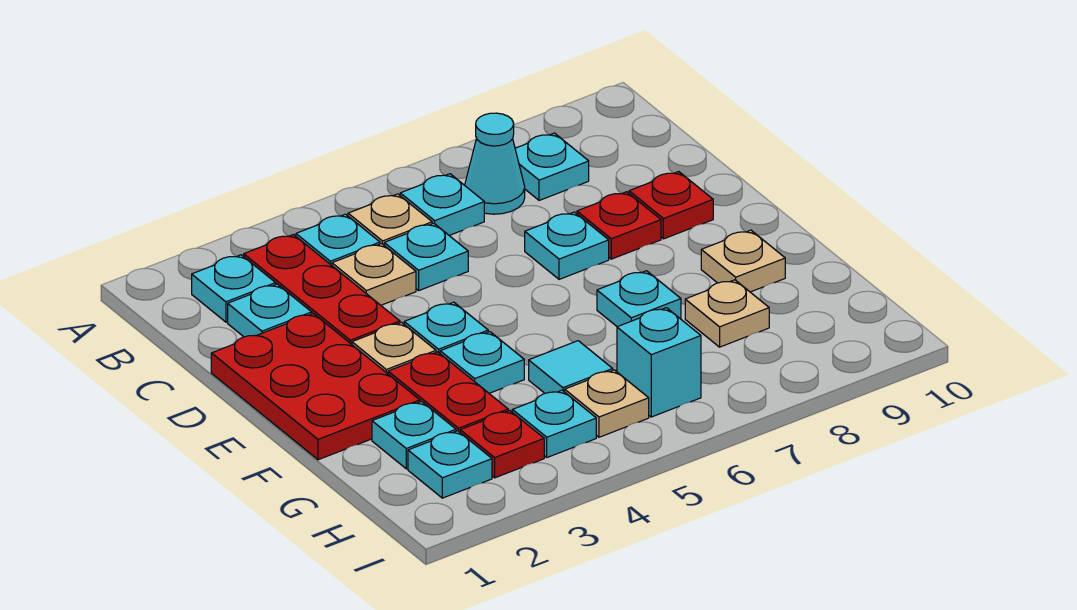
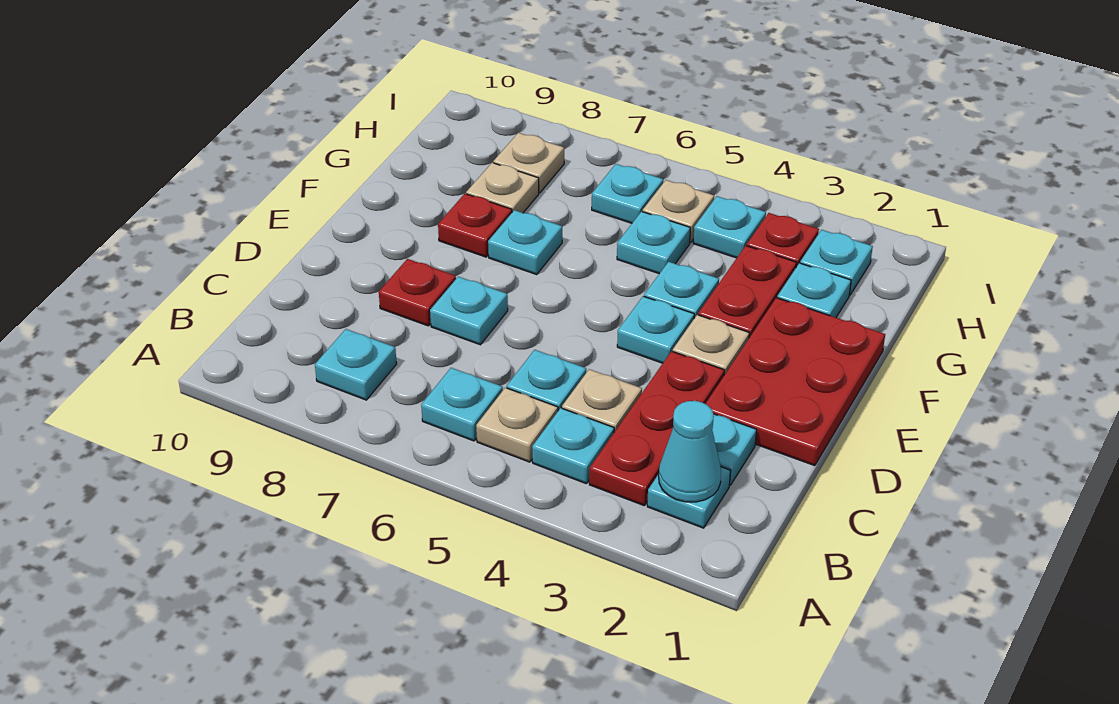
cyan cone B7 level 1 -> cyan cone B2 level 2
red plate D9 level 1 -> red plate F8 level 1
tan plate F9 level 1 -> tan plate H8 level 1
cyan tile G5 level 1 -> cyan plate G5 level 1
cyan brick H6 level 1 -> cyan plate H6 level 1

